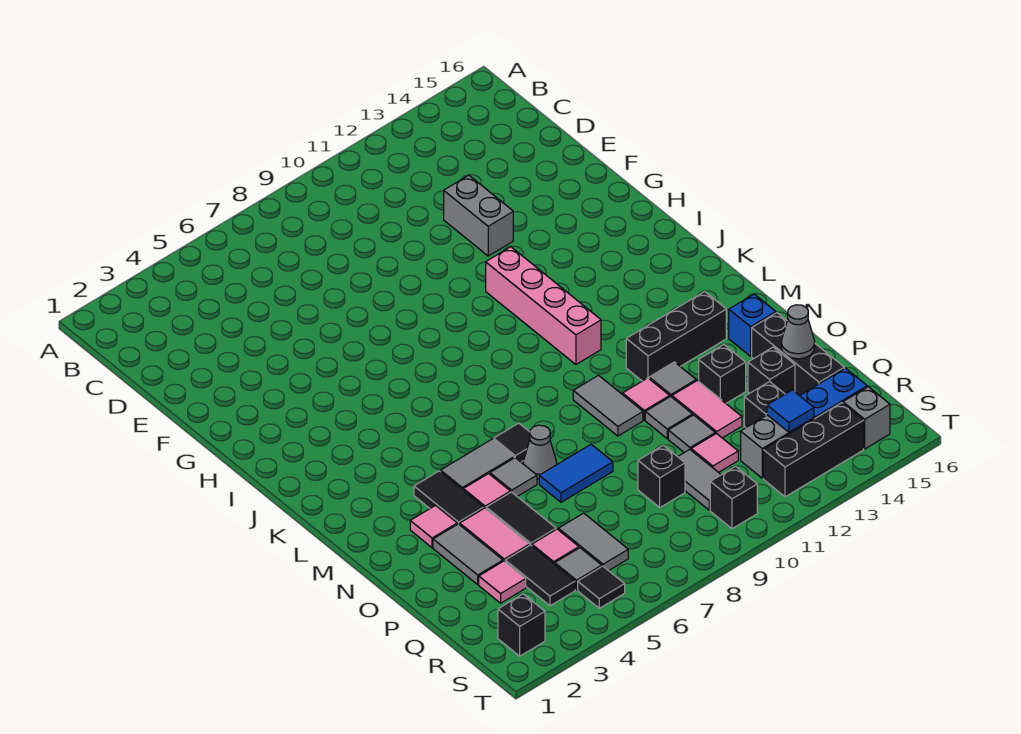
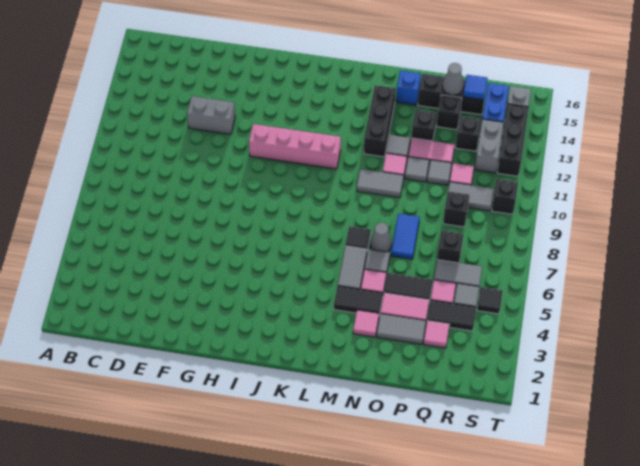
blue tile R13 level 2 -> blue tile Q15 level 2
black brick S2 level 1 -> black brick Q7 level 1

